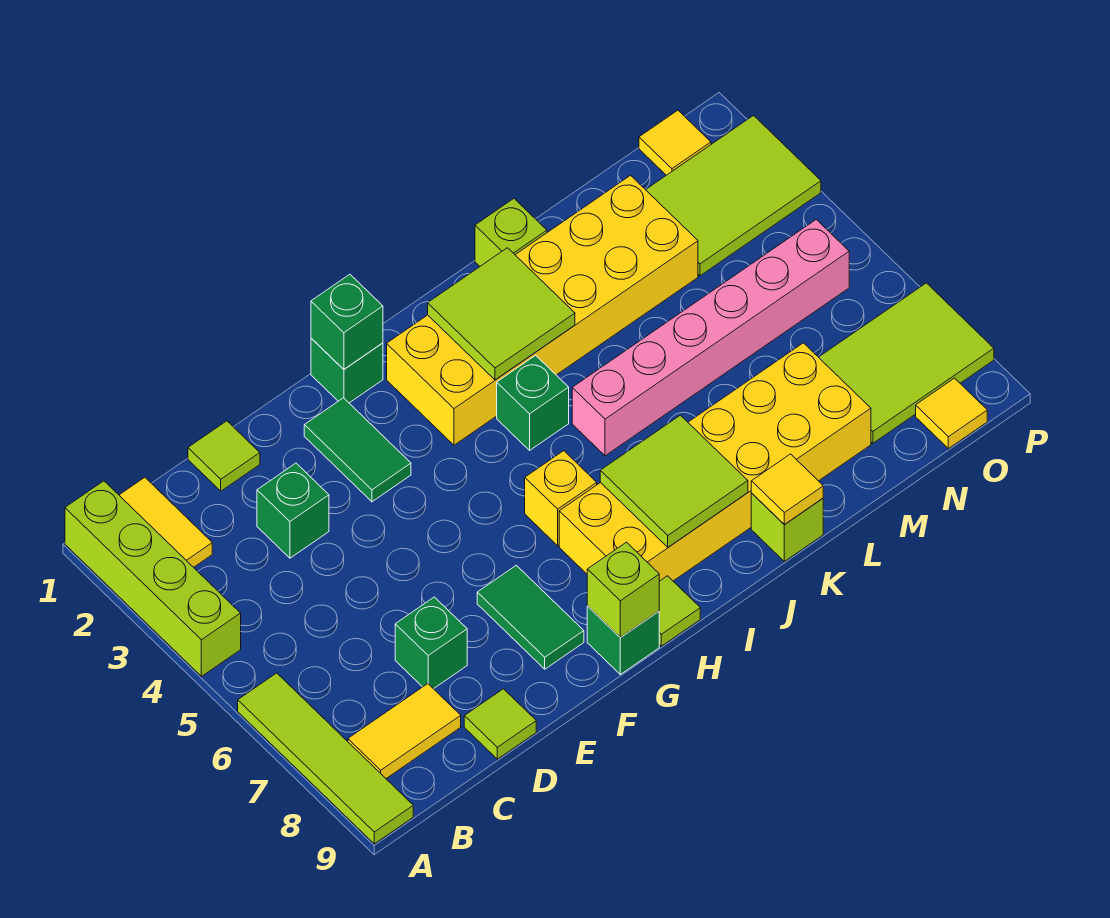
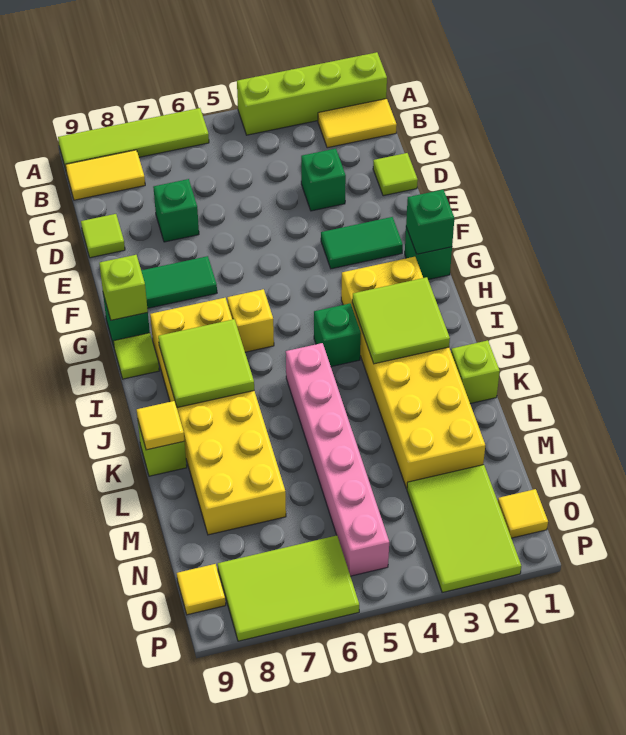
yellow tile B8:C8 level 1 -> yellow tile B8:B9 level 1
lime tile N7:P8 level 1 -> lime tile O6:P8 level 1

